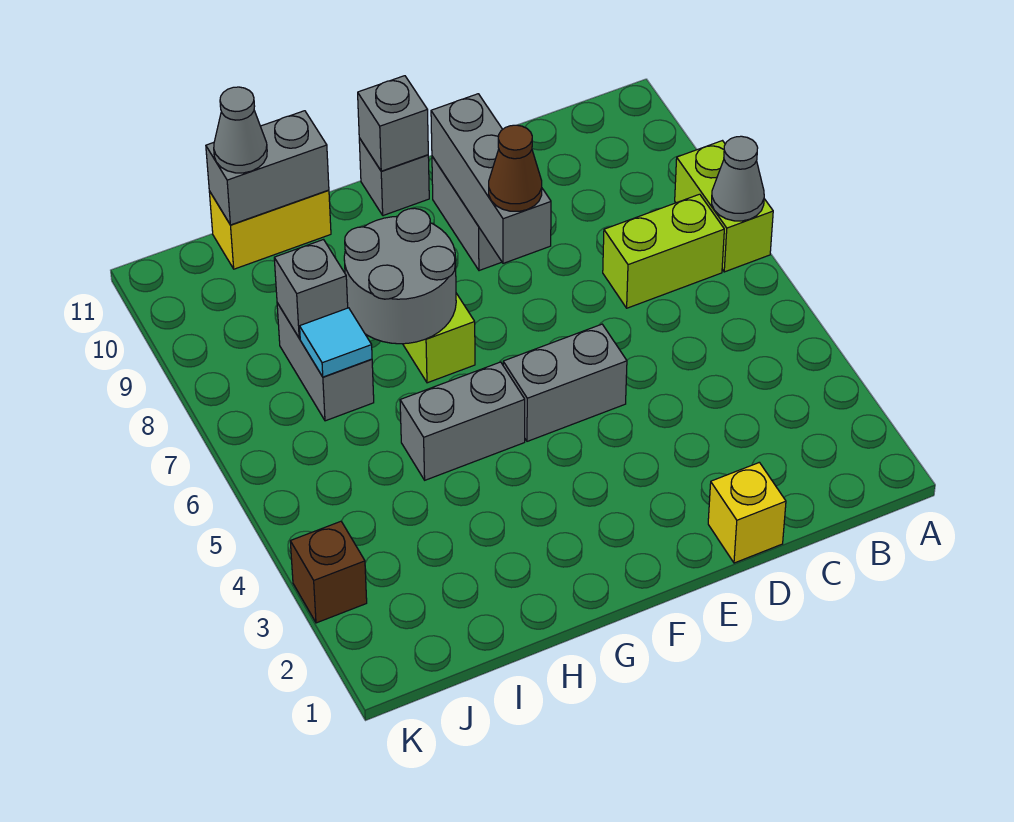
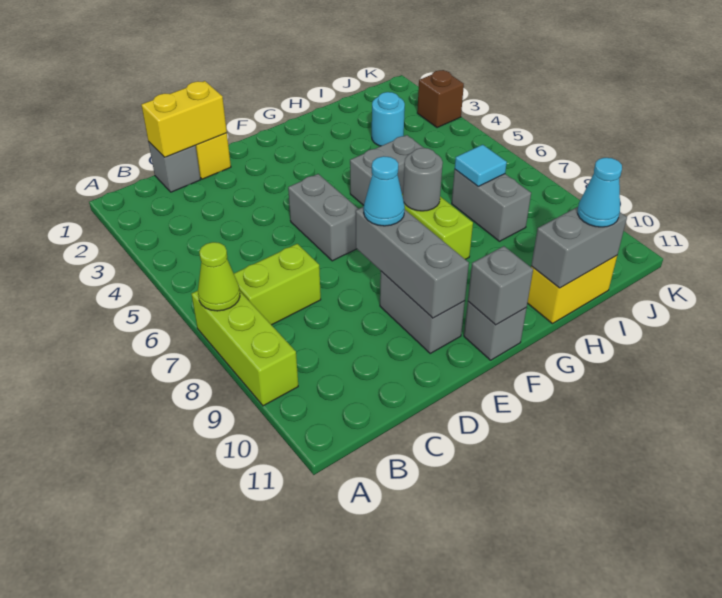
lime brick A7:A8 level 1 -> lime brick A7:A9 level 1
grey cone A7 level 2 -> lime cone A7 level 2
none -> yellow brick C1:D1 level 2
grey brick E5:F5 level 1 -> grey brick E5:E6 level 1
brown cone E8 level 3 -> cyan cone E8 level 3
grey round brick G7:H8 level 2 -> grey round brick G7 level 2
none -> cyan round brick I3 level 1
grey brick I8 level 2 -> grey brick C1 level 1
grey cone I11 level 3 -> cyan cone I11 level 3

